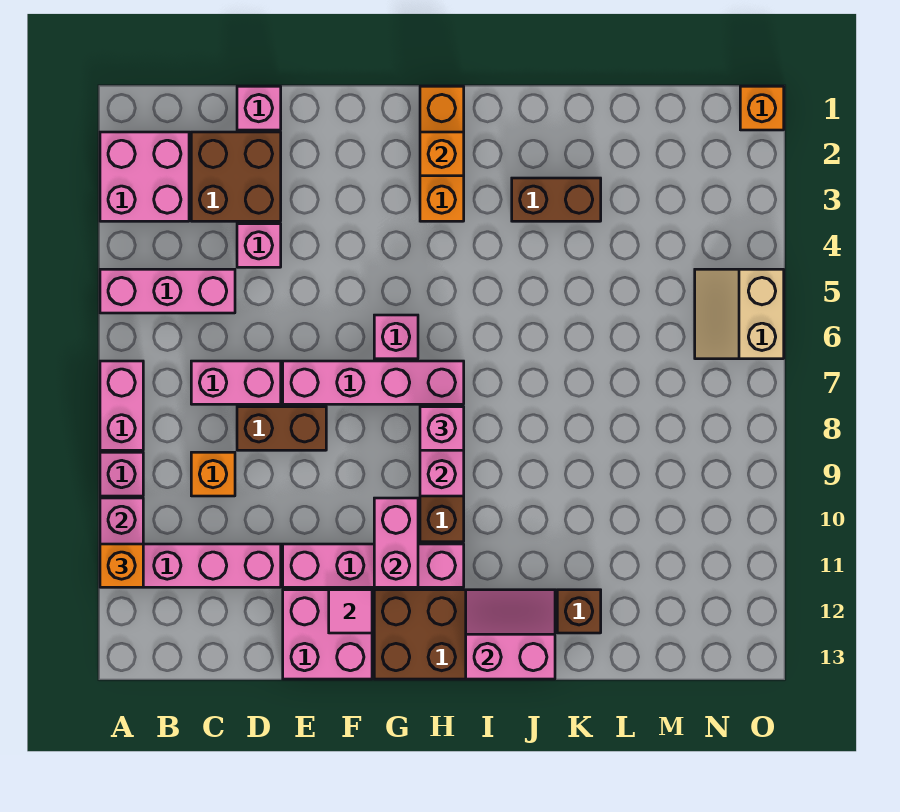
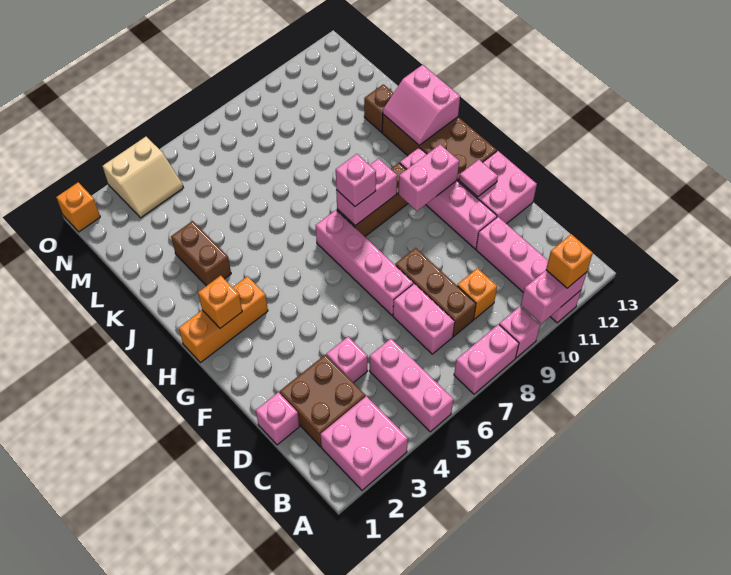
brown brick D8:E8 level 1 -> brown brick C8:E8 level 1
pink brick G6 level 1 -> none
tan slope N5:O6 level 1 top O -> tan slope N3:O4 level 1 top O

